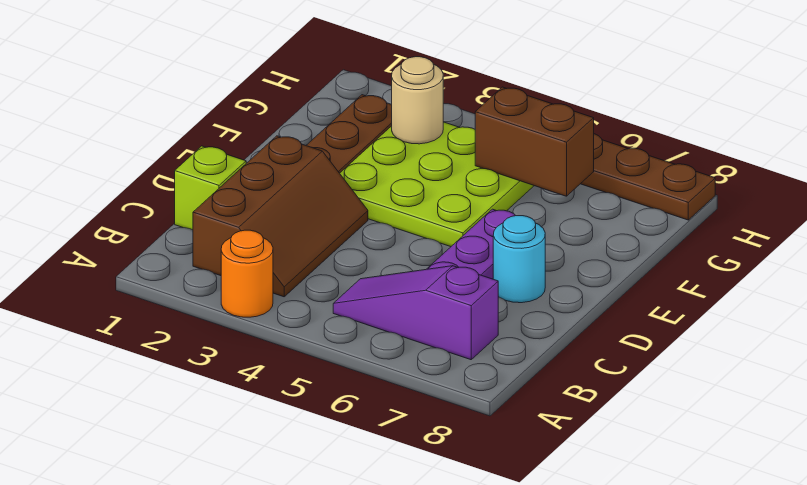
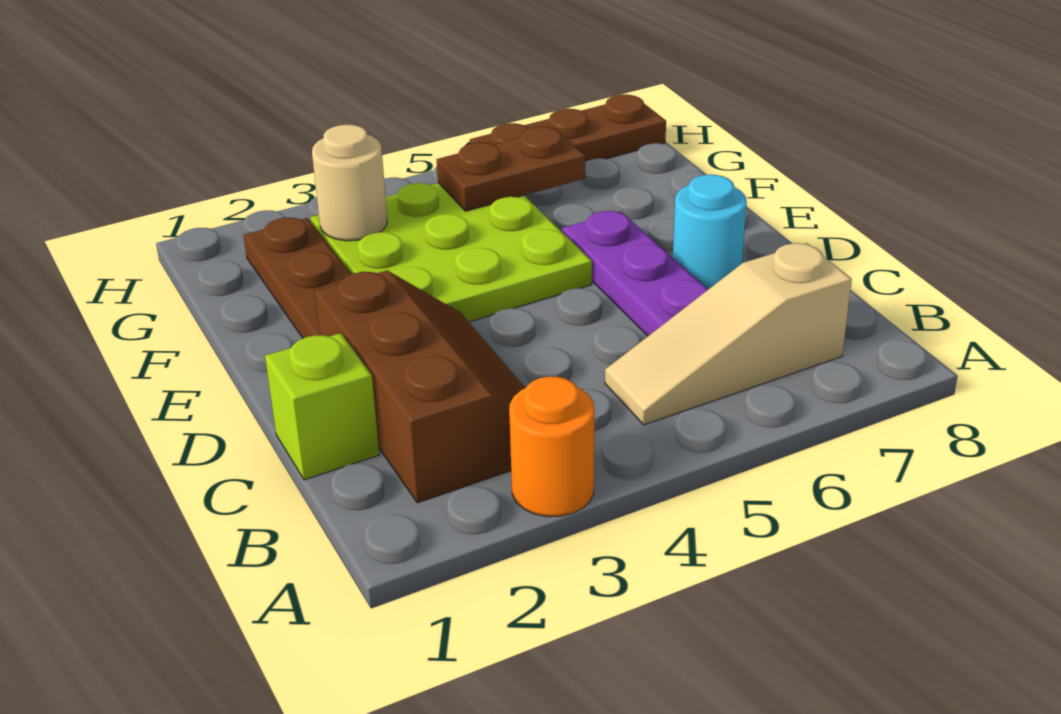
purple slope B5:B7 level 1 top 7 -> tan slope B5:B7 level 1 top 7
brown brick G5:G6 level 2 -> brown plate G5:G6 level 2

